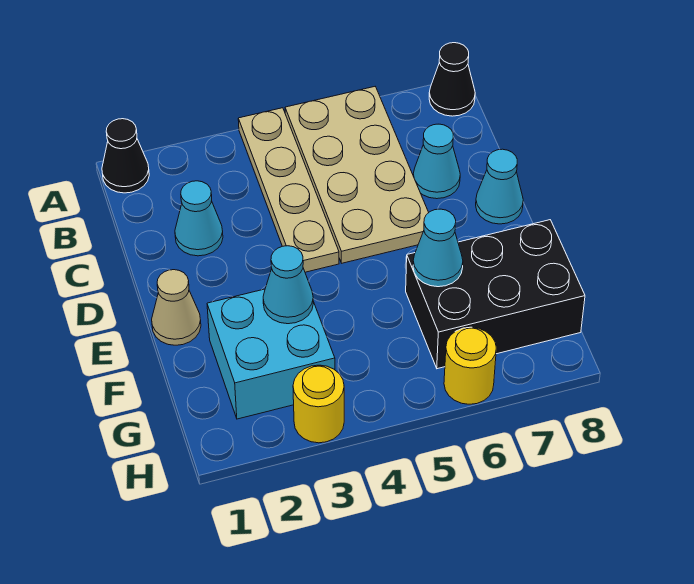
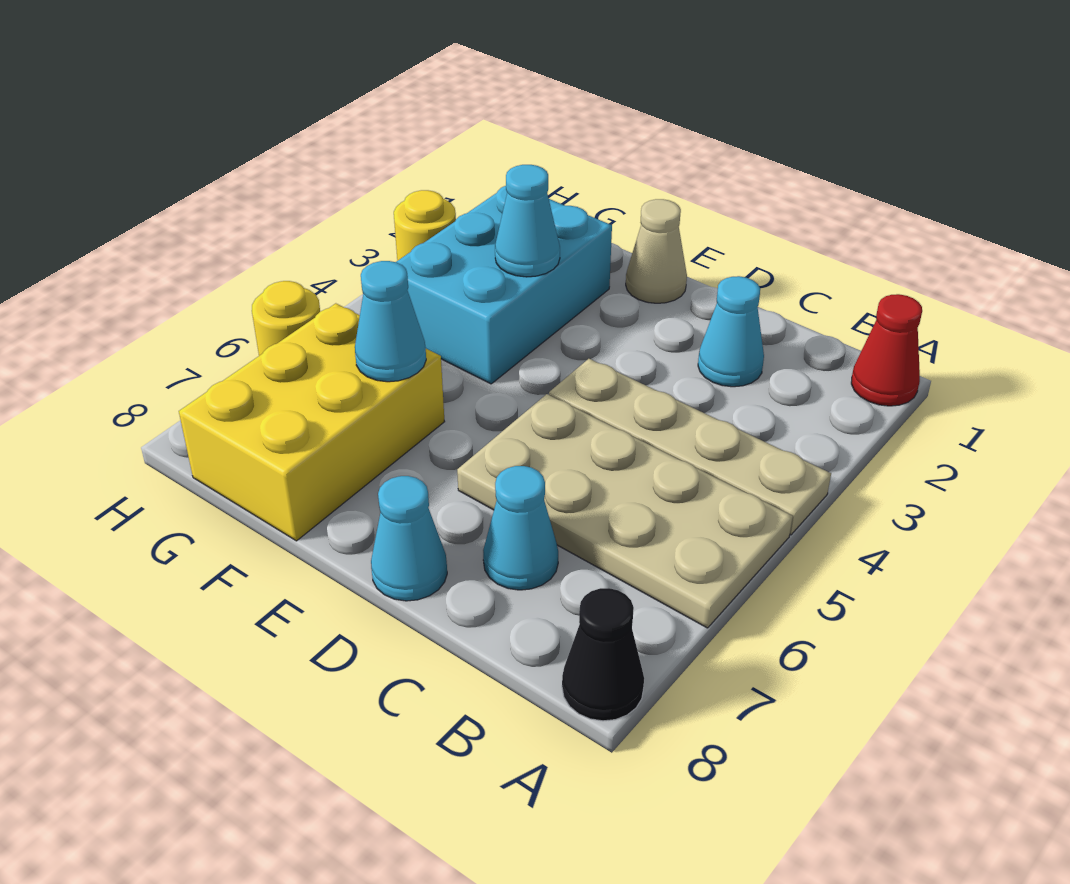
black cone A1 level 1 -> red cone A1 level 1
cyan brick F2:G3 level 1 -> cyan brick F2:G4 level 1
black brick F6:G8 level 1 -> yellow brick F6:G8 level 1

